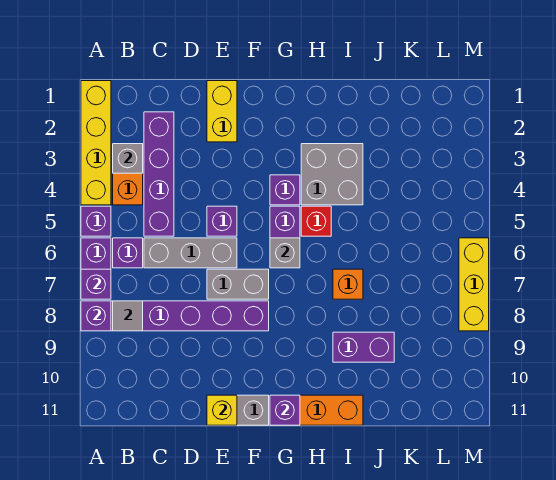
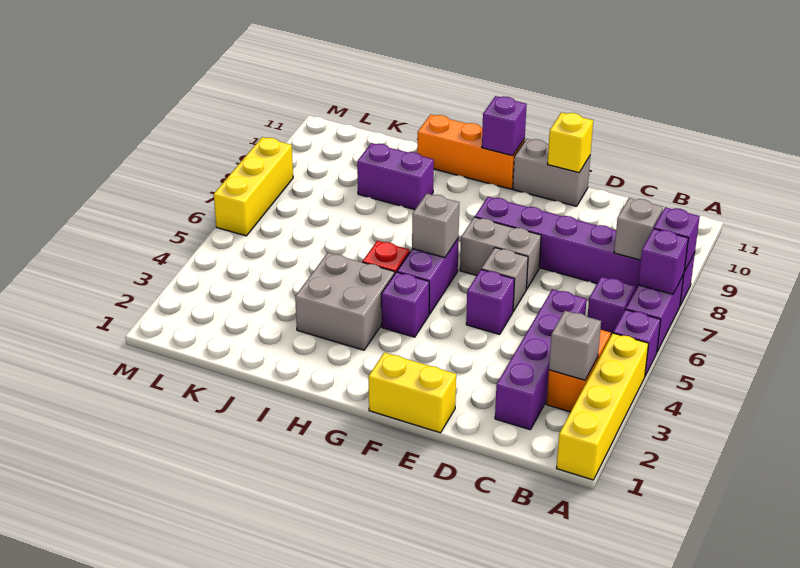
grey tile B8 level 2 -> grey brick B8 level 2
grey brick C6:E6 level 1 -> grey brick E6 level 1
yellow brick E1:E2 level 1 -> yellow brick E1:F1 level 1
orange brick I7 level 1 -> none

